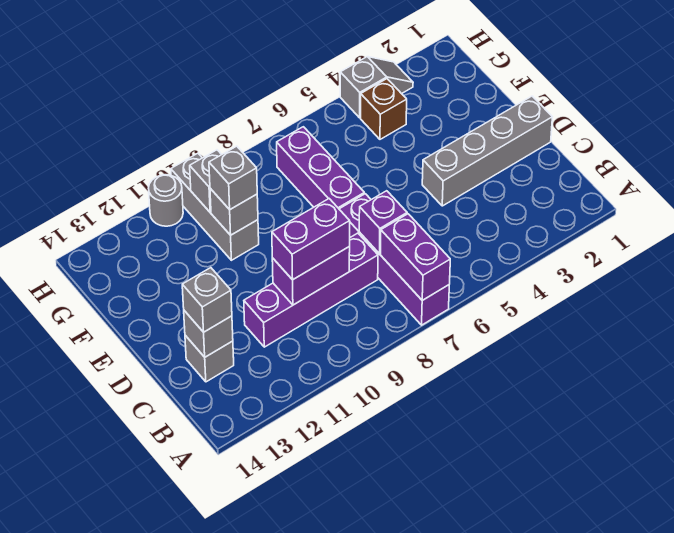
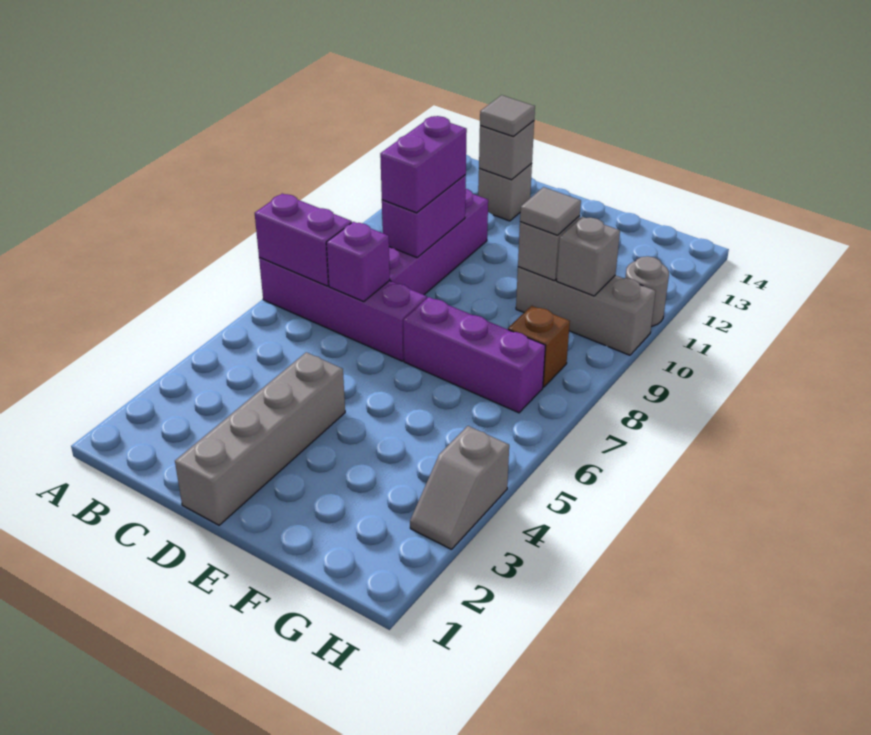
grey brick C13 level 3 -> grey tile C13 level 3
grey brick F10 level 3 -> grey tile F10 level 3
brown brick G4 level 1 -> brown brick G8 level 1

